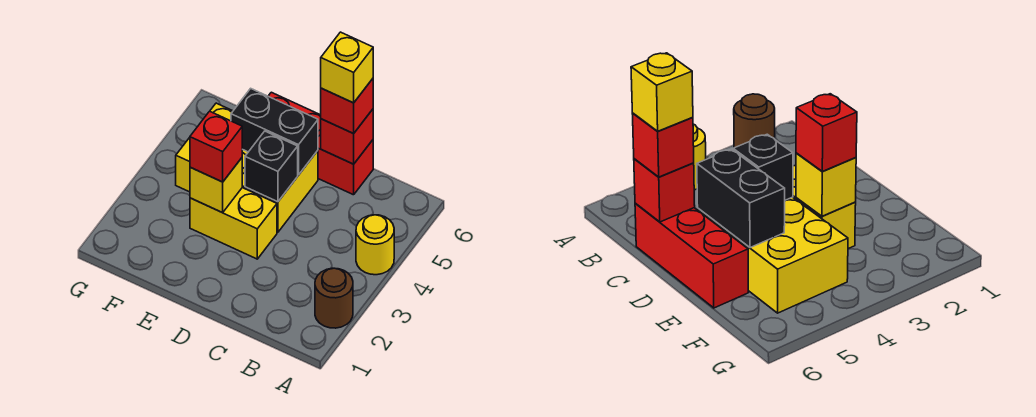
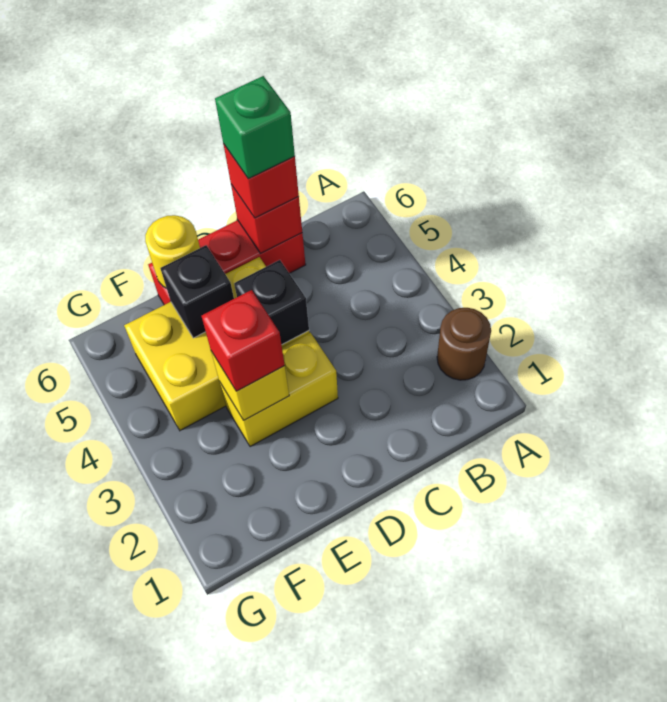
yellow round brick A4 level 1 -> yellow round brick E6 level 2
yellow brick C6 level 4 -> green brick C6 level 4
black brick D5:E5 level 2 -> black brick E5 level 2

